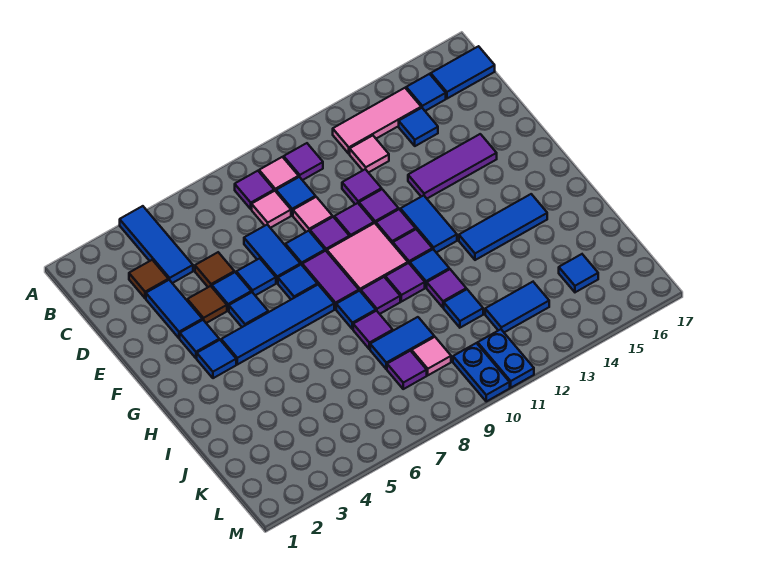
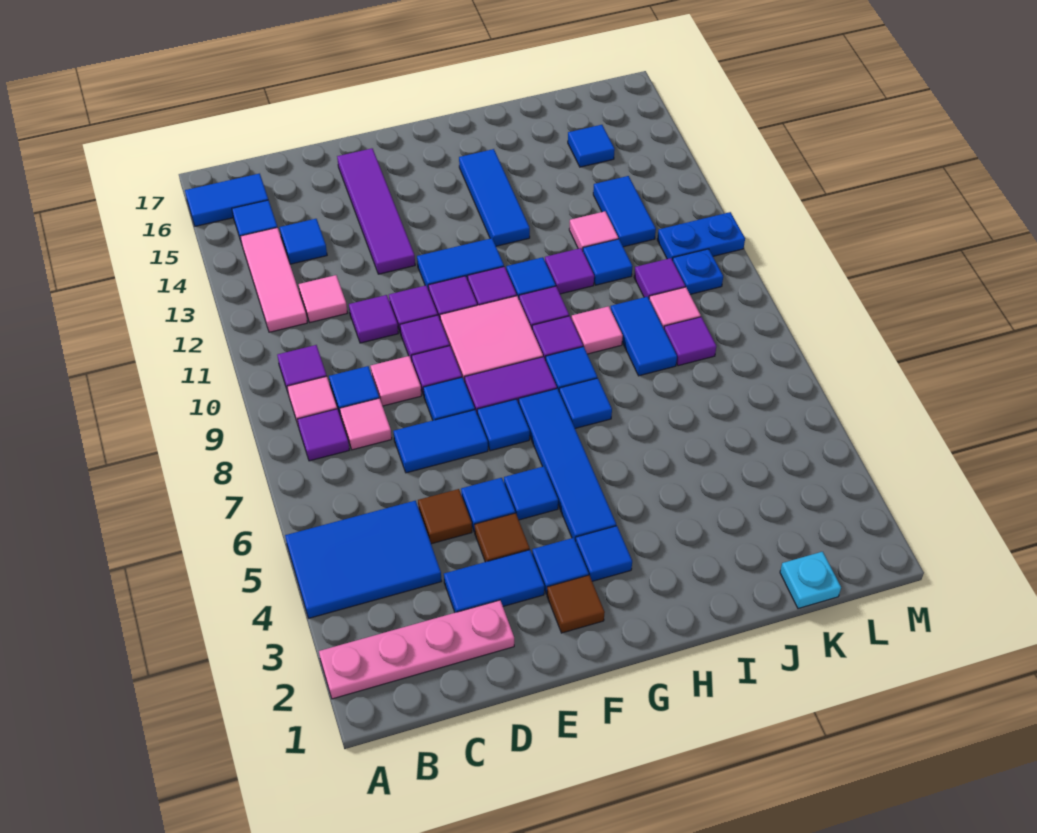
none -> pink plate A2:D2 level 1
blue tile A4:C4 level 1 -> blue tile A4:C5 level 1
blue tile B16:B17 level 1 -> blue tile A16:B16 level 1
brown tile C3 level 1 -> brown tile F2 level 1
blue tile E6 level 1 -> blue tile H7 level 1
purple tile E13:E15 level 1 -> purple tile E13:E16 level 1
purple tile I8 level 1 -> purple tile K10 level 1
none -> pink tile I9 level 1
none -> pink tile J12 level 1
none -> cyan plate K1 level 1
blue plate L10:M10 level 1 -> blue plate L10 level 1

